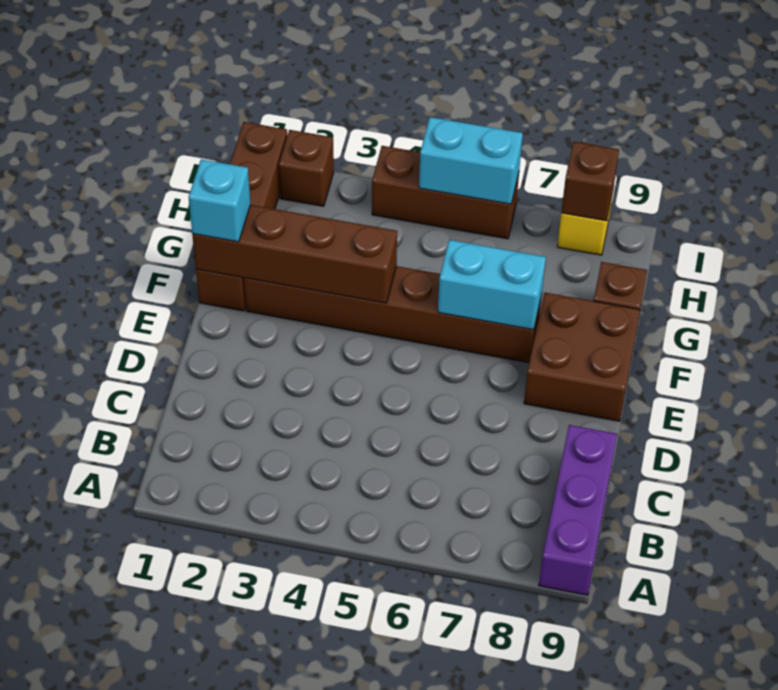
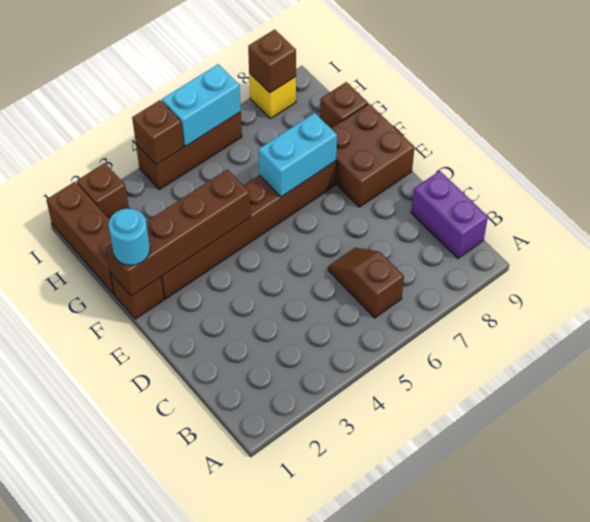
purple brick A9:C9 level 1 -> purple brick B9:C9 level 1
none -> brown slope B6:C6 level 1 top B
cyan brick F1 level 3 -> cyan round brick F1 level 3
none -> brown brick I4 level 2

